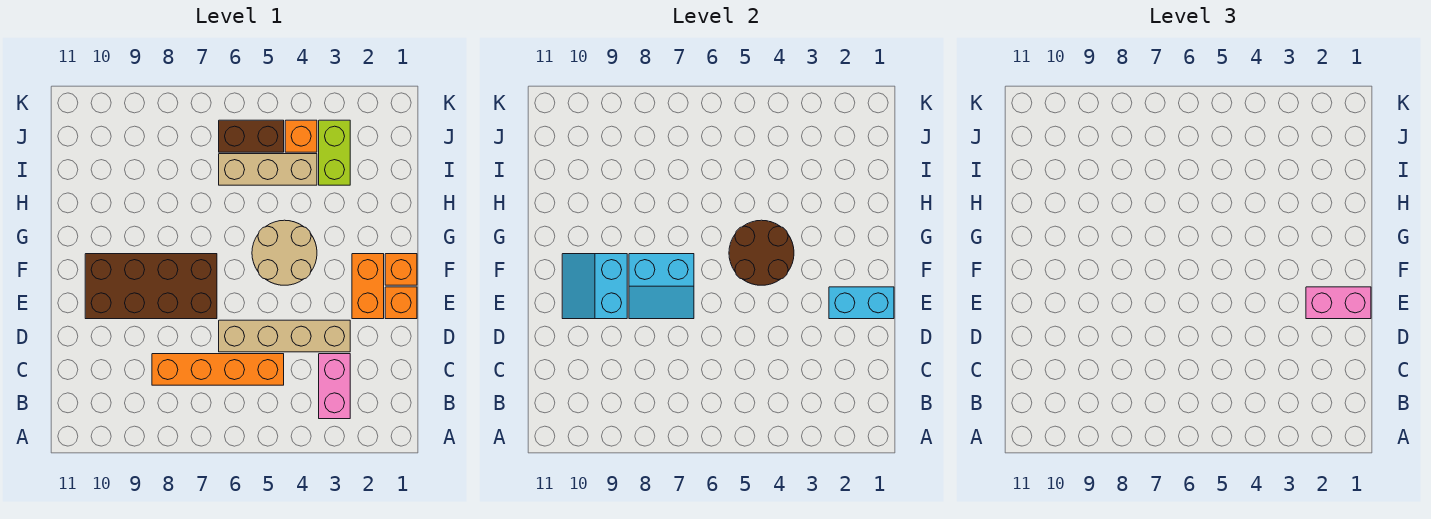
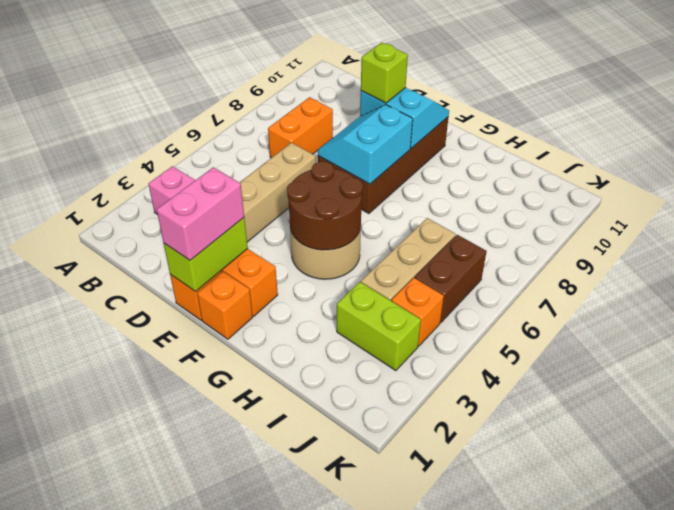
orange brick C5:C8 level 1 -> orange brick C7:C8 level 1
cyan brick E1:E2 level 2 -> lime brick E1:E2 level 2
none -> lime brick E9 level 3

